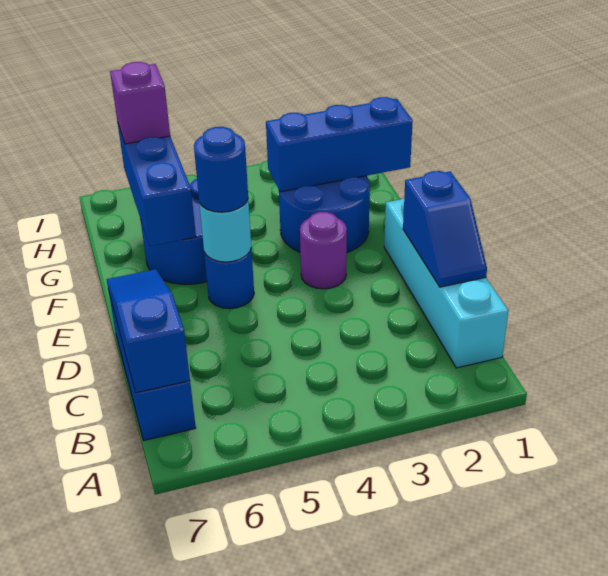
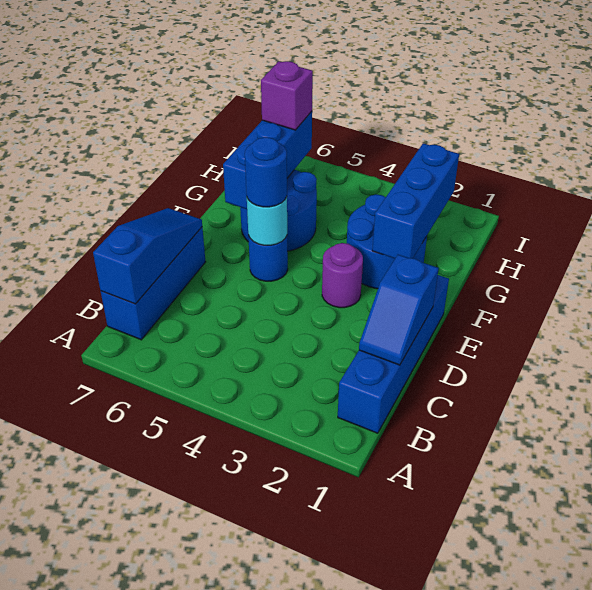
cyan brick B1:E1 level 1 -> blue brick B1:E1 level 1
blue brick G1:G3 level 2 -> blue brick F2:H2 level 2

